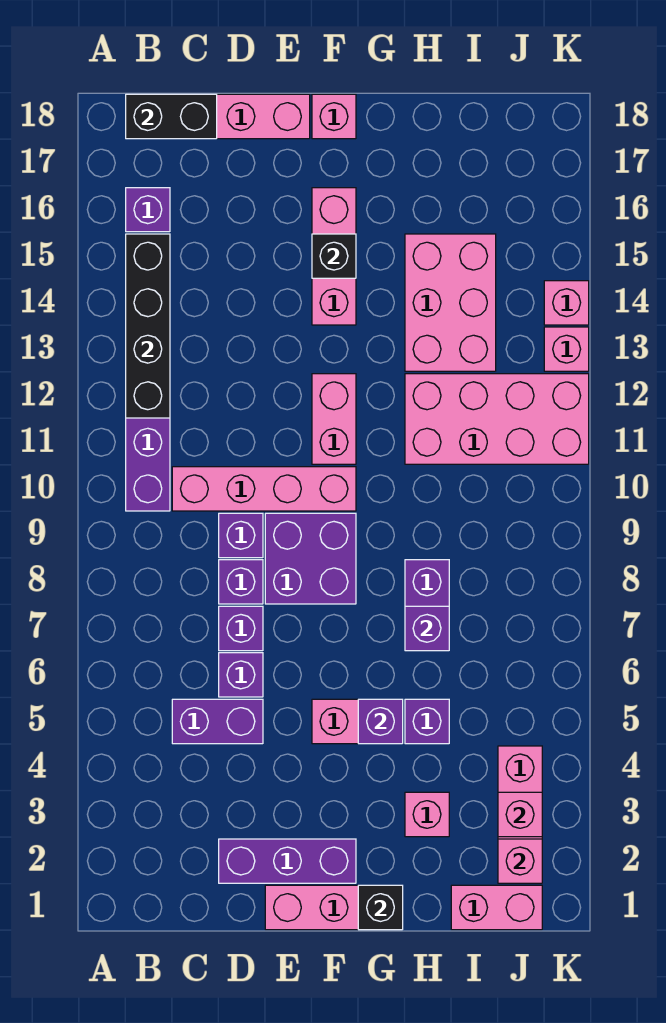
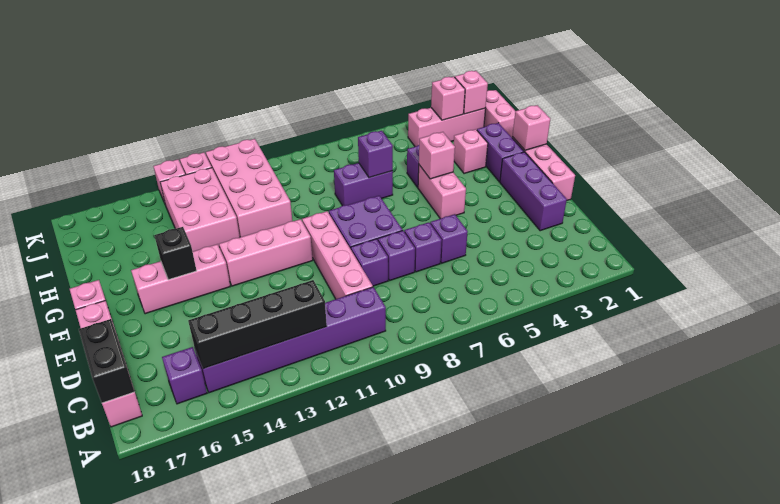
purple brick C5:D5 level 1 -> purple brick G2:H2 level 1
pink brick F11:F12 level 1 -> pink brick F11:F13 level 1
black brick G1 level 2 -> pink brick G1 level 2
purple brick G5 level 2 -> pink brick G5 level 2
pink brick H13:I15 level 1 -> pink brick H13:J14 level 1

